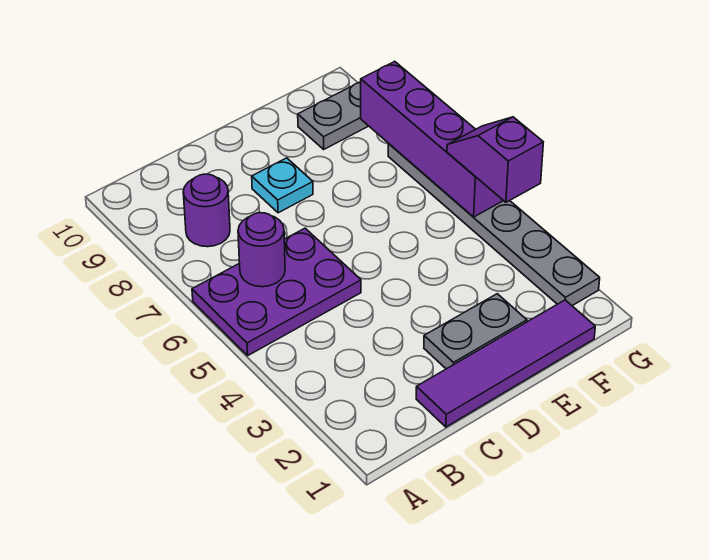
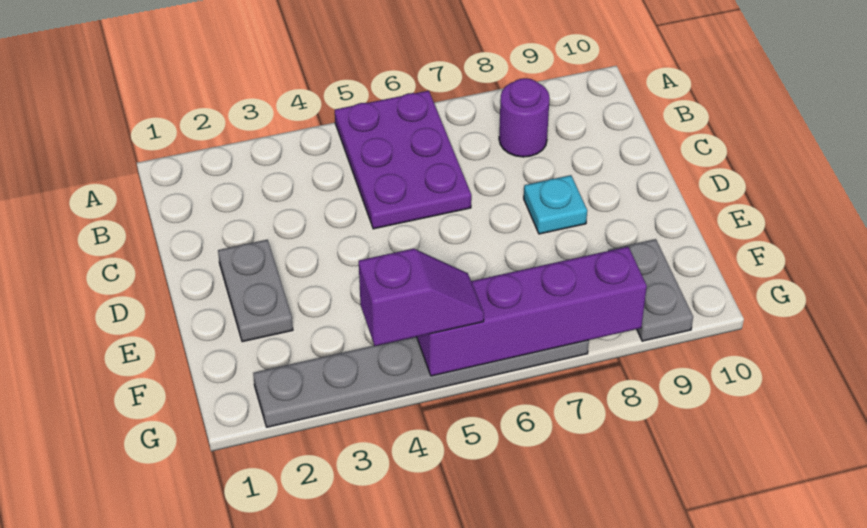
purple round brick B6 level 2 -> none
purple tile C1:F1 level 1 -> none

